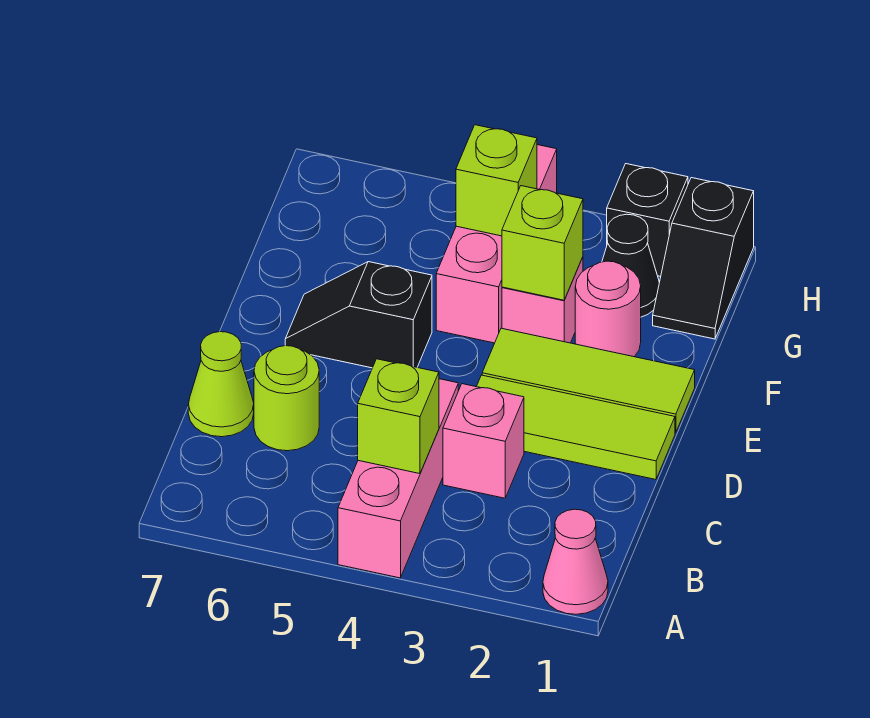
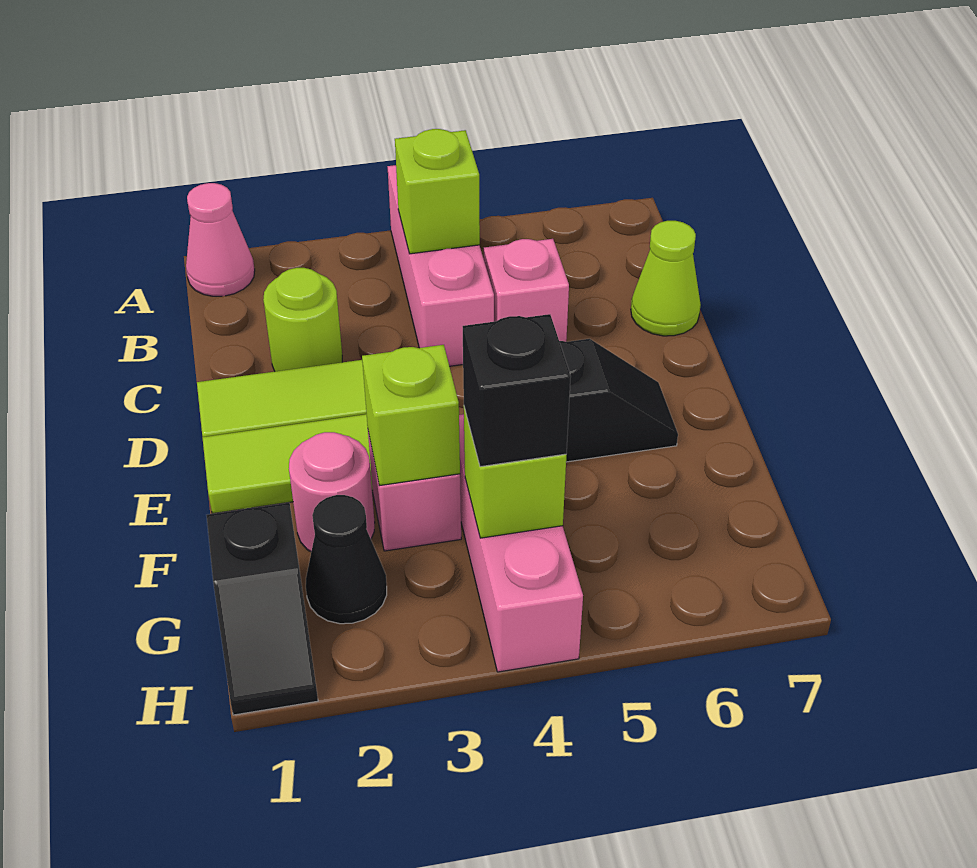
pink brick C3 level 1 -> pink brick C5 level 1
lime round brick C6 level 1 -> lime round brick C2 level 1
black slope G1:H1 level 1 top H -> black slope G1:H1 level 1 top G
black brick H2 level 1 -> black brick G4 level 3

